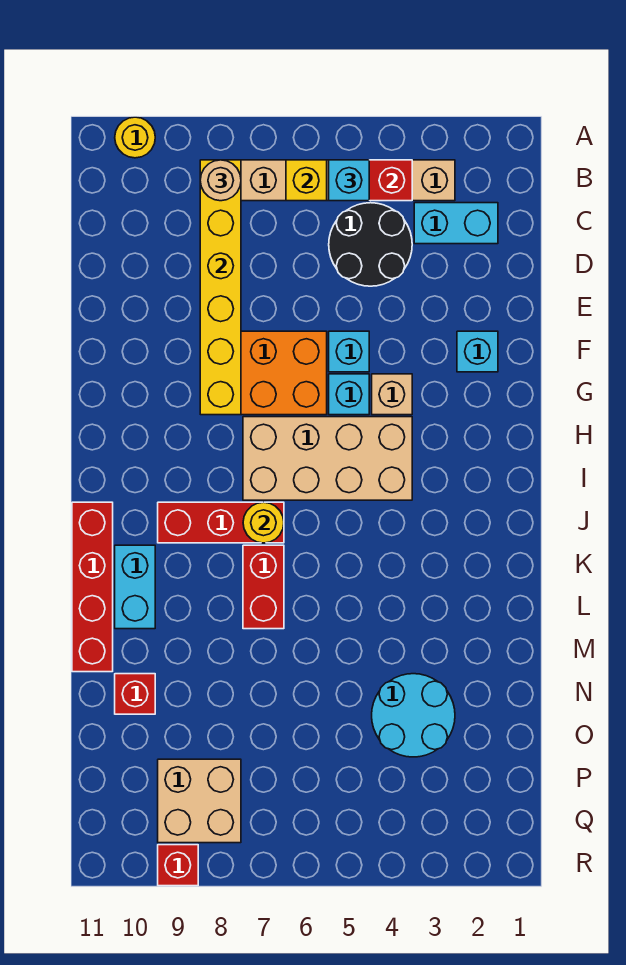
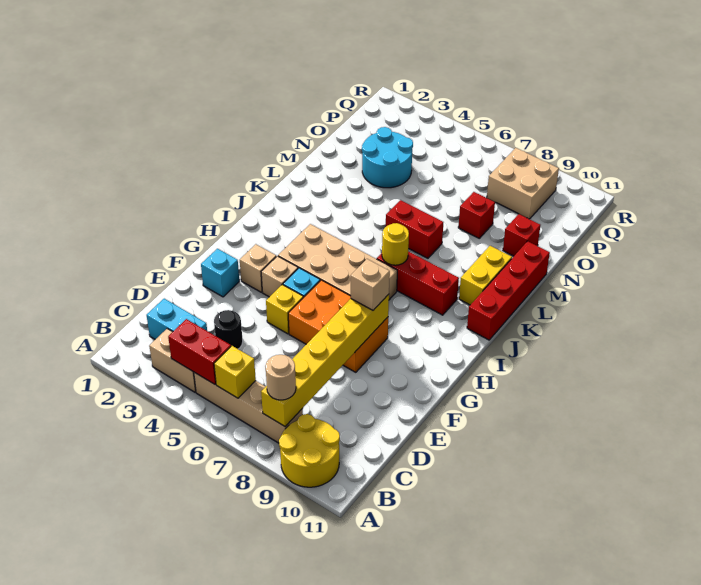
yellow round brick A10 level 1 -> yellow round brick A9:B10 level 1
cyan brick B5 level 3 -> none
black round brick C4:D5 level 1 -> black round brick D4 level 1
cyan brick F5 level 1 -> yellow brick F5 level 1
none -> tan brick G3 level 1
none -> tan brick G8 level 3
red brick K7:L7 level 1 -> red brick L6:L7 level 1
cyan brick K10:L10 level 1 -> yellow brick K10:L10 level 1
red brick R9 level 1 -> red brick N8 level 1

